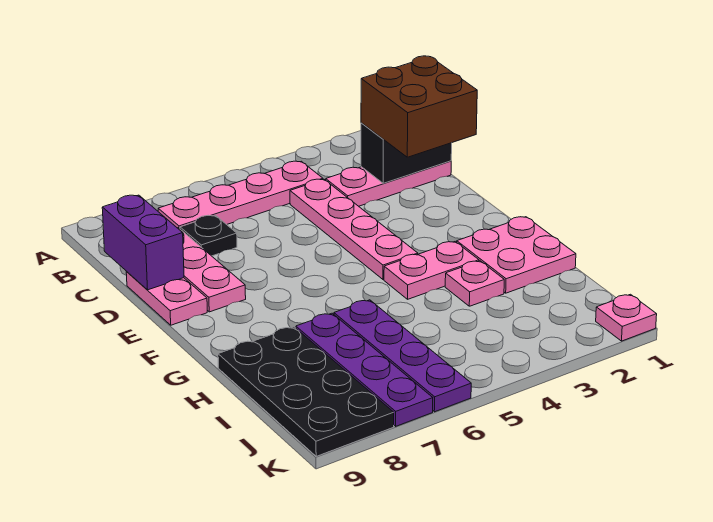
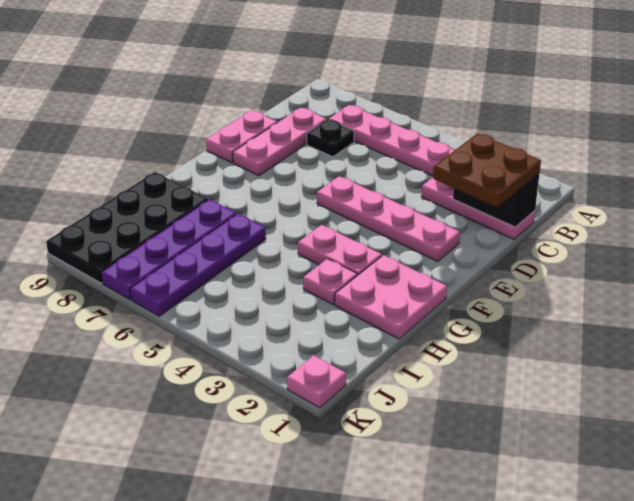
brown brick C1:D2 level 3 -> brown plate C1:D2 level 3
pink plate C4:F4 level 1 -> pink plate E2:E5 level 1
purple brick C9:D9 level 2 -> none

